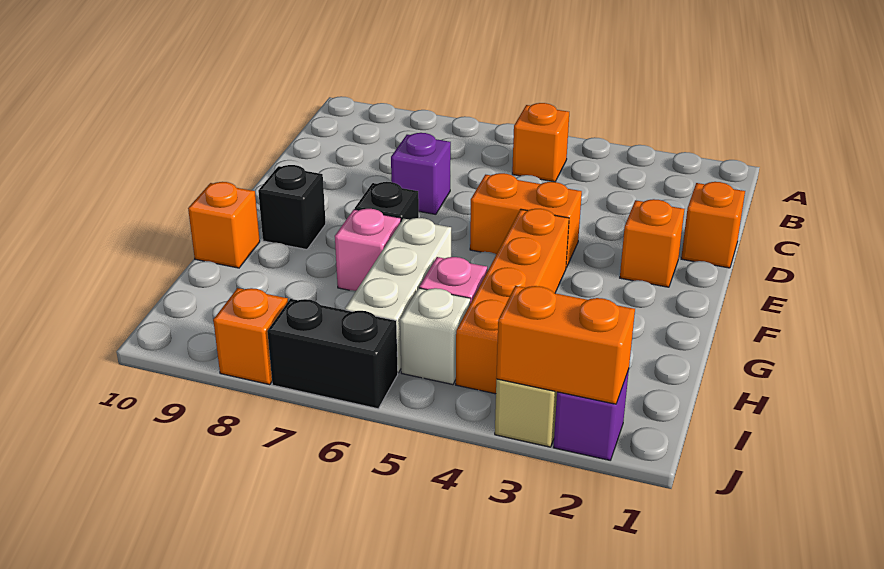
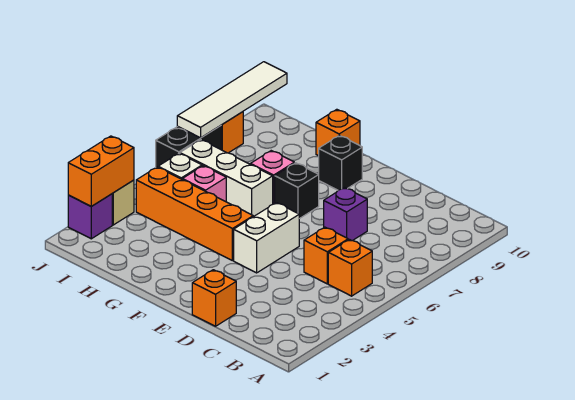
orange brick E2 level 1 -> orange brick C5 level 1
orange brick E4:E5 level 1 -> white brick E4:E5 level 1
none -> white tile J7:J10 level 2

